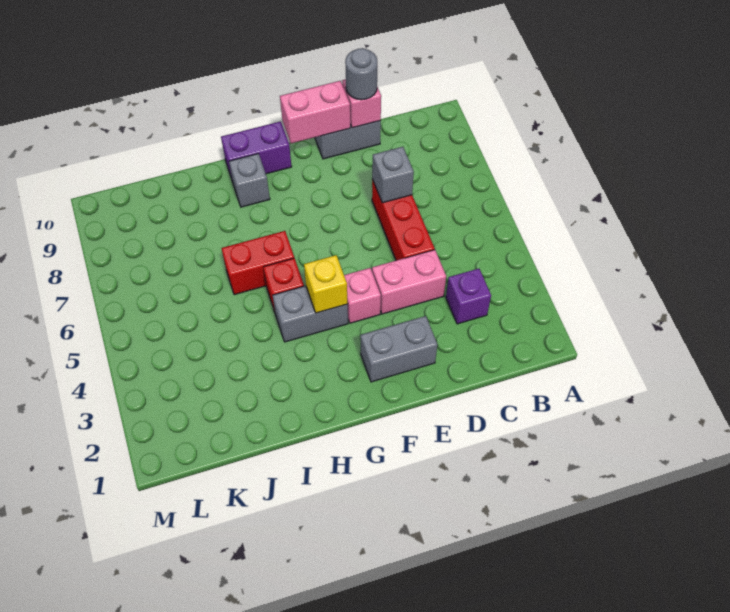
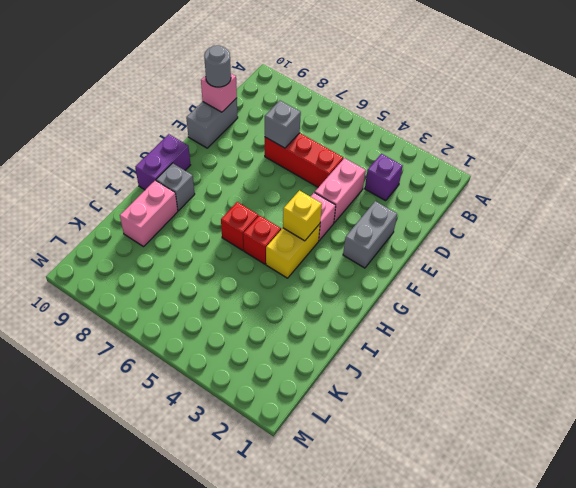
pink brick E10:F10 level 2 -> pink brick I9:J9 level 1
grey brick G4:H4 level 1 -> yellow brick G4:H4 level 1
red brick H6:I6 level 1 -> red brick H6 level 1

